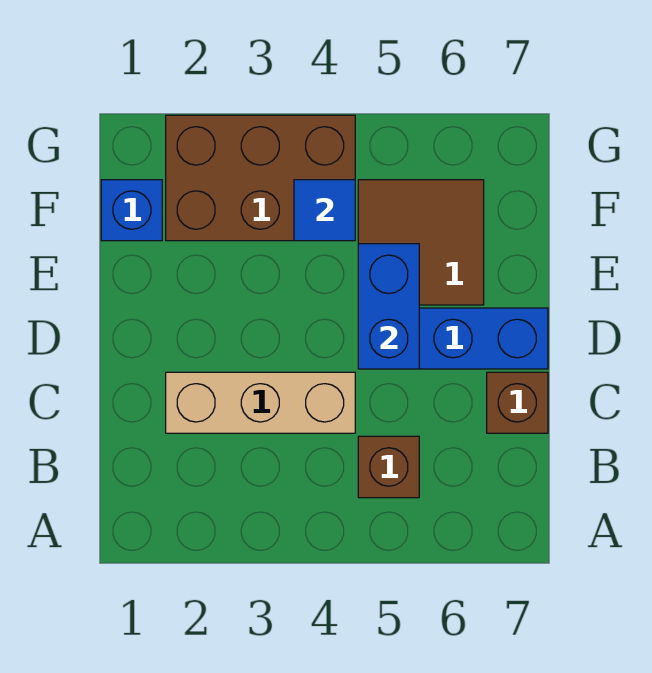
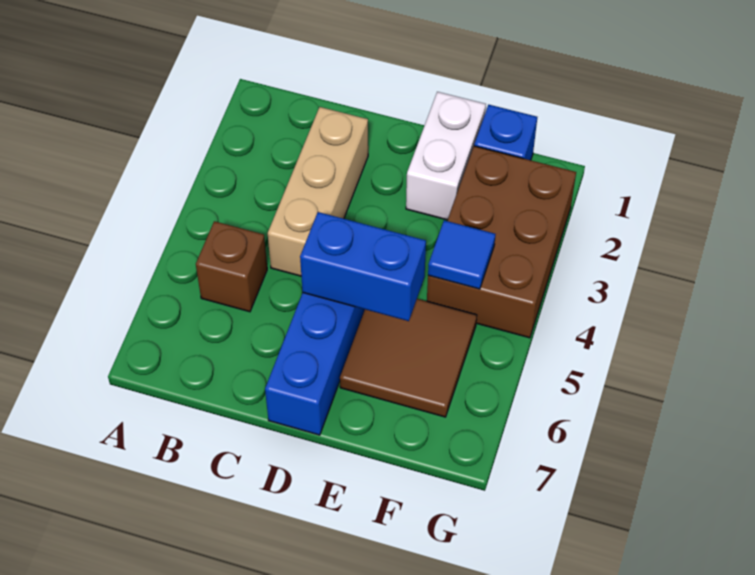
brown brick C7 level 1 -> none
none -> white brick E1:E2 level 1

